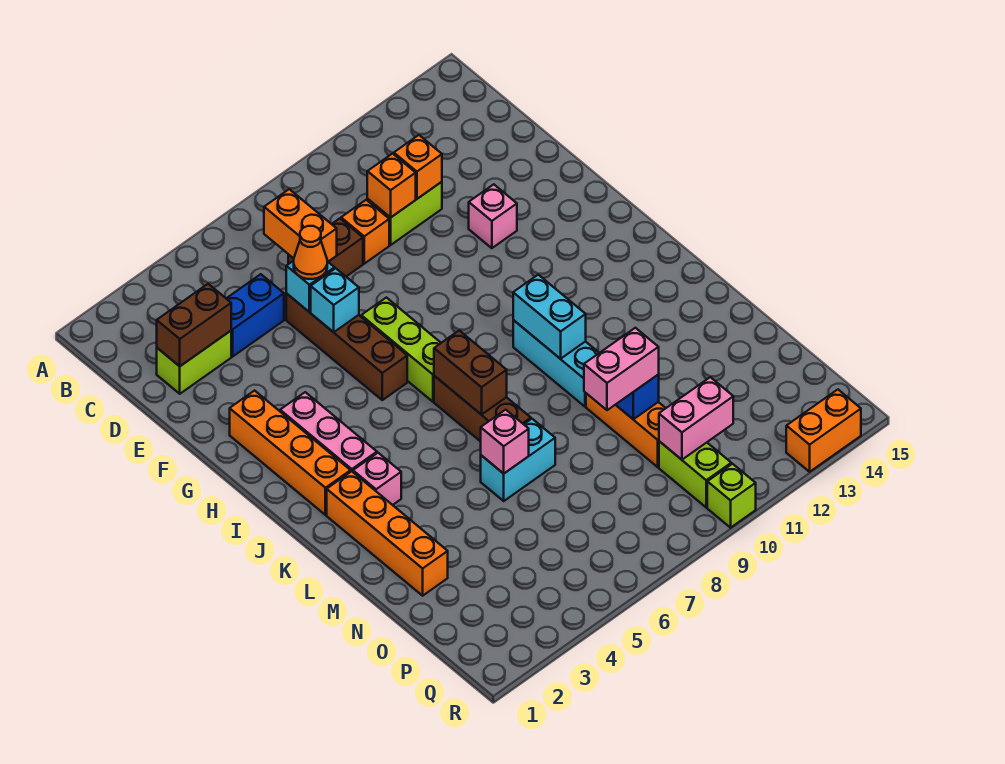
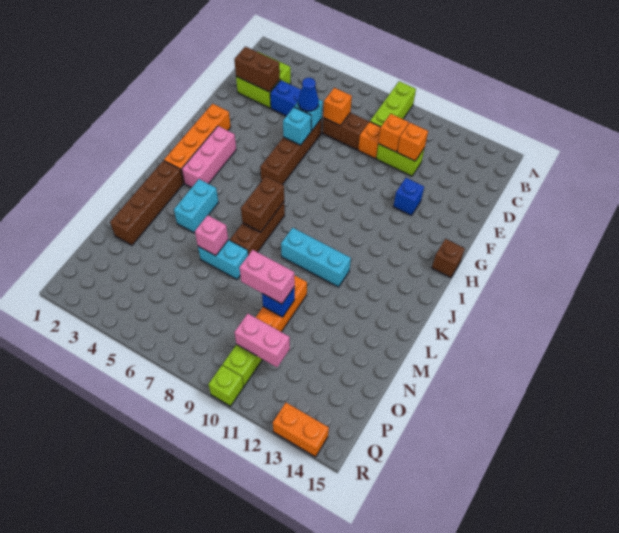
orange brick C7:D7 level 2 -> orange brick D7 level 2
lime brick D2:D3 level 1 -> lime brick C2:D3 level 1
orange cone E6 level 3 -> blue cone E6 level 3
pink brick F12 level 1 -> blue brick F12 level 1
lime brick G7:I7 level 1 -> lime brick A9:C9 level 1
none -> brown brick H15 level 1
cyan brick J10:L10 level 1 -> cyan brick K9:K11 level 1
cyan brick J10:K10 level 2 -> cyan brick K4:L4 level 1
orange brick K2:N2 level 1 -> brown brick K2:N2 level 1
pink brick K3 level 1 -> none

